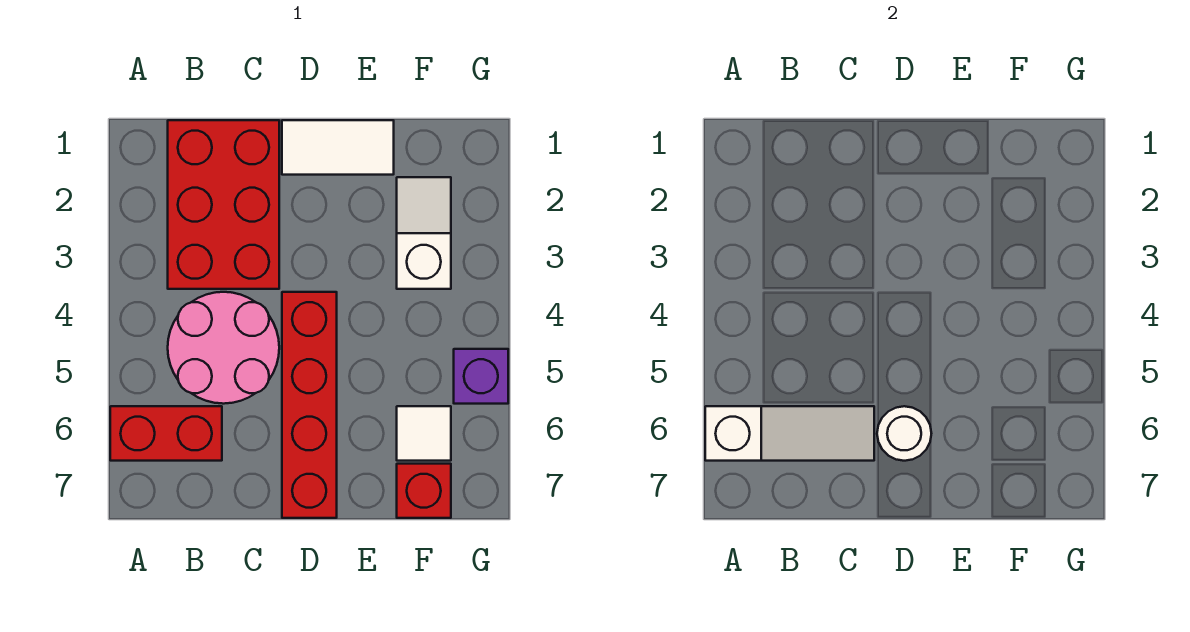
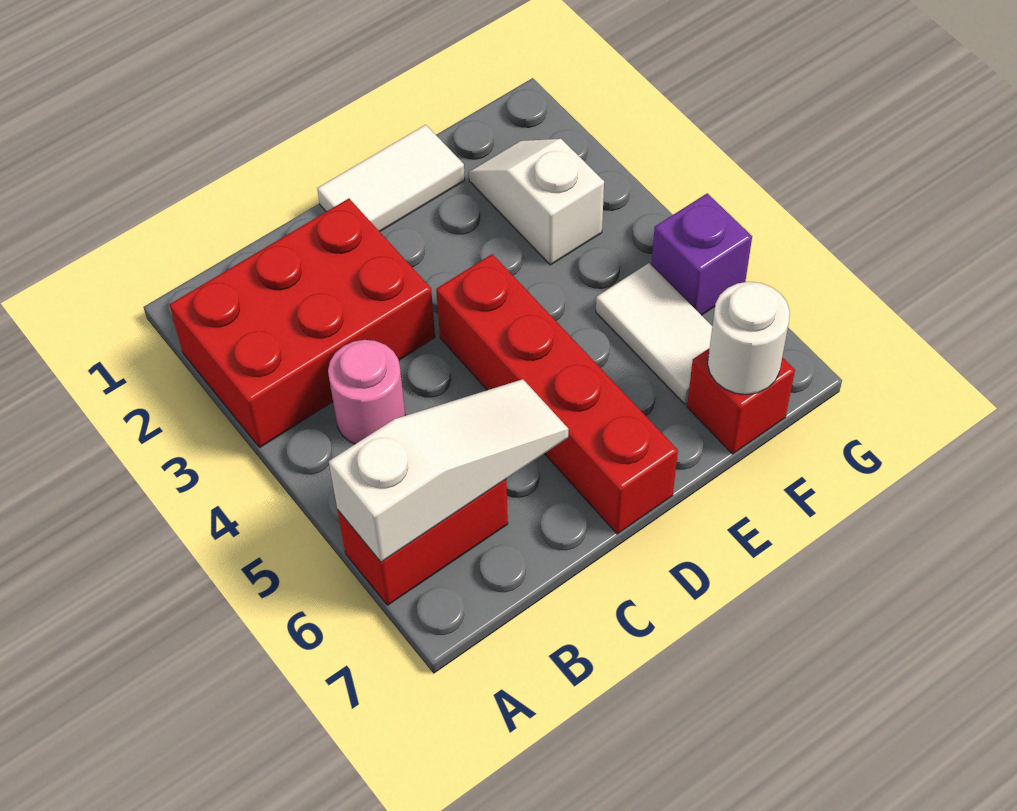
red brick B1:C3 level 1 -> red brick A2:C3 level 1
pink round brick B4:C5 level 1 -> pink round brick B4 level 1
white round brick D6 level 2 -> white round brick F7 level 2
white tile F6 level 1 -> white tile F5:F6 level 1

